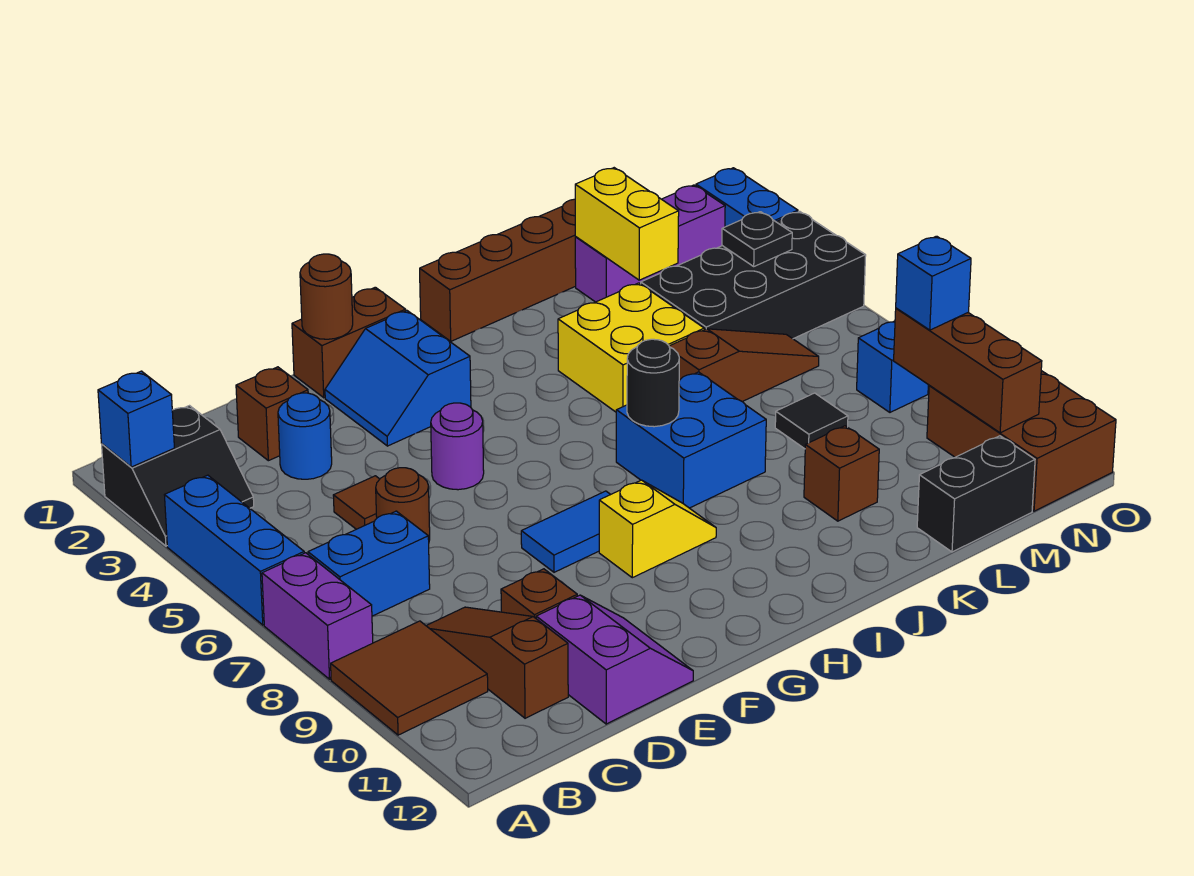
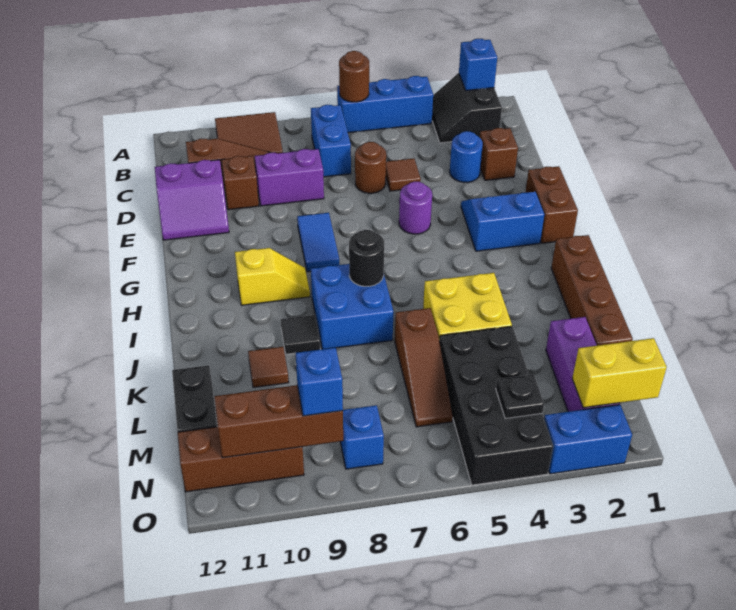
purple brick A7:A8 level 1 -> purple brick D8:D9 level 1
brown round brick F1 level 2 -> brown round brick A6 level 2
yellow slope G9:H9 level 1 top G -> yellow slope H9:H10 level 1 top 10
brown brick K10 level 1 -> brown tile K10 level 1
yellow brick L2:L3 level 2 -> yellow brick N1:N2 level 2
black tile L8 level 1 -> black tile J9 level 1
brown brick N10:O12 level 1 -> brown brick N10:N12 level 1

